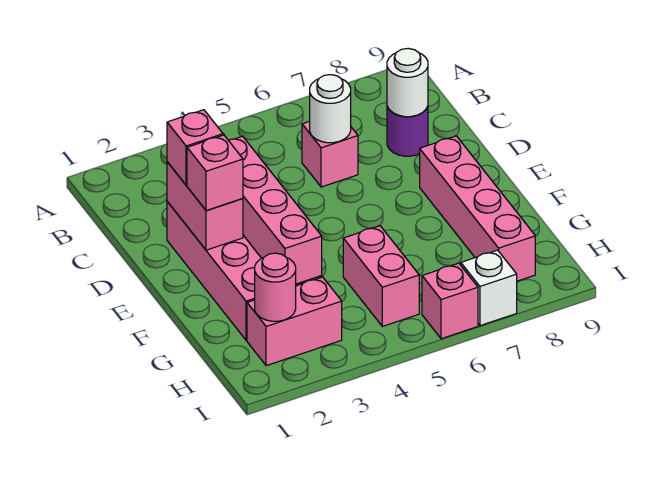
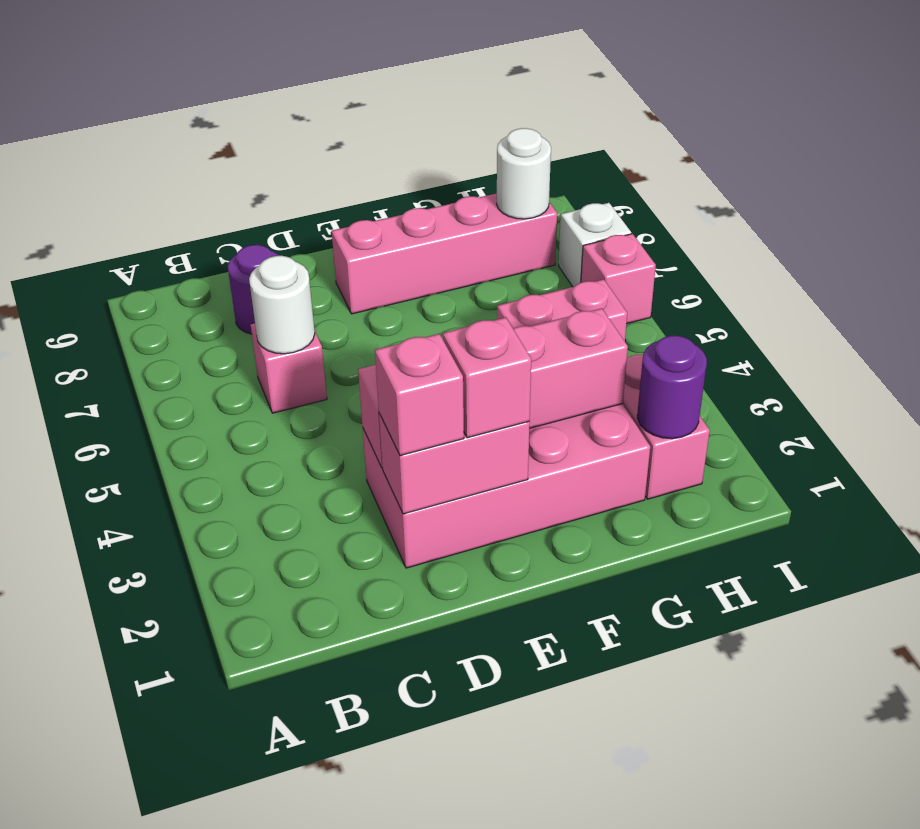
white round brick C8 level 2 -> white round brick H8 level 2
pink round brick H2 level 2 -> purple round brick H2 level 2

